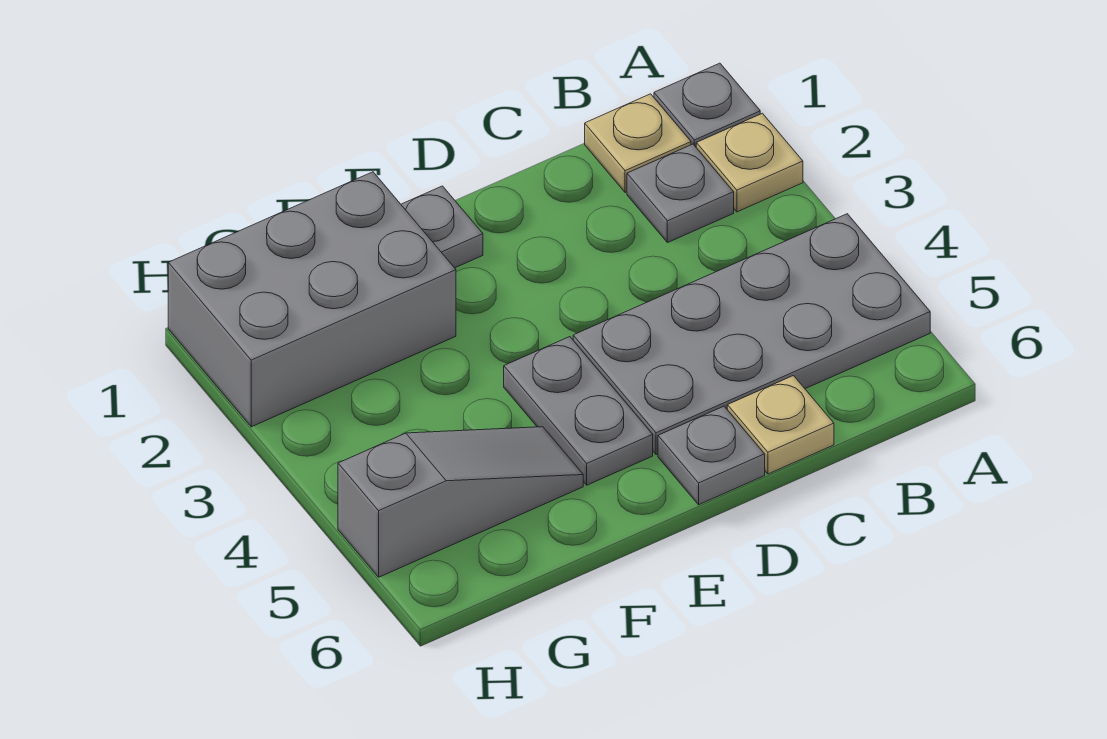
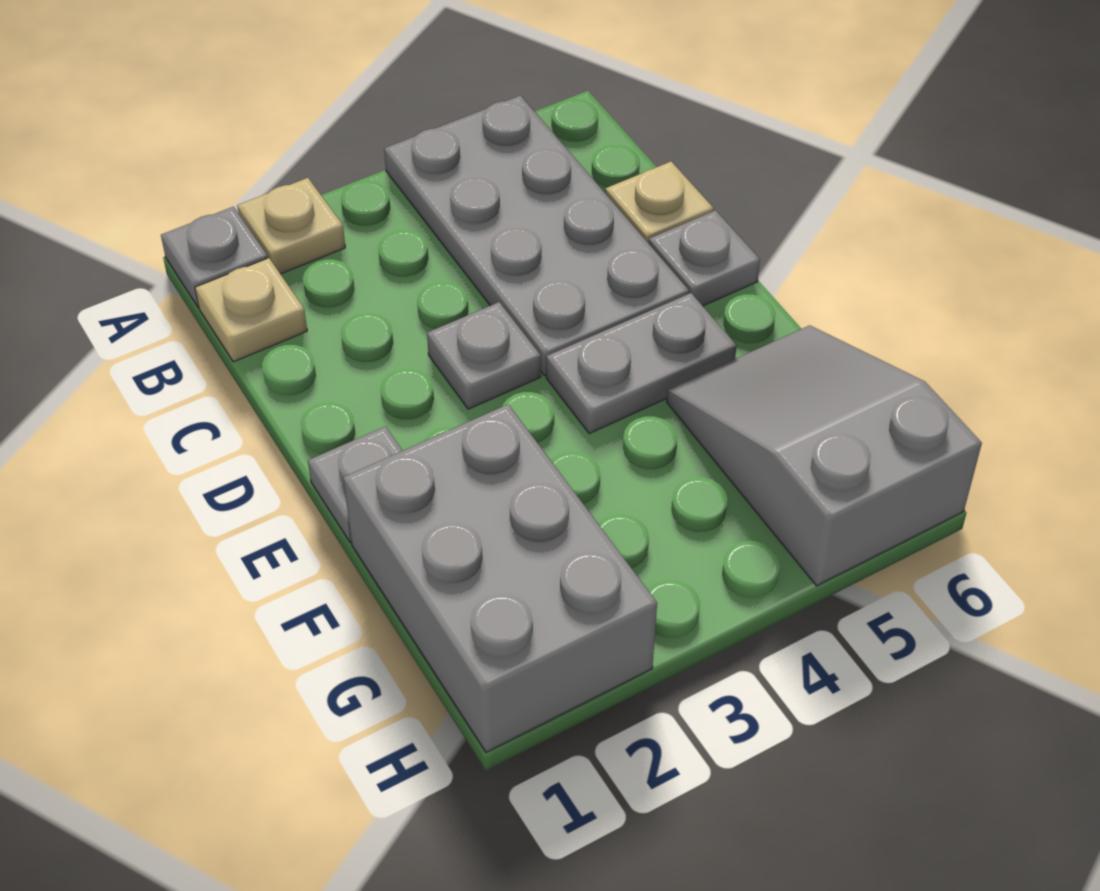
grey plate B2 level 1 -> grey plate D3 level 1
grey slope F5:H5 level 1 top H -> grey slope F5:H6 level 1 top H

